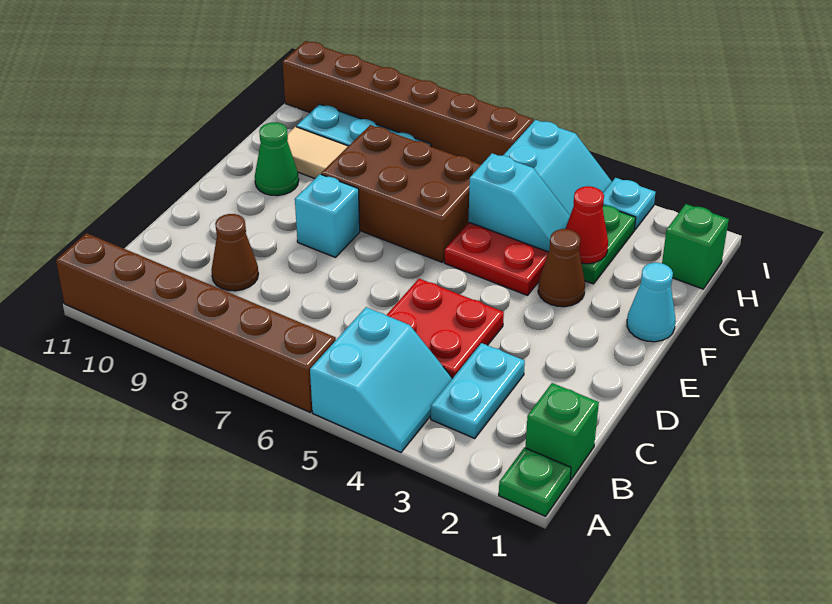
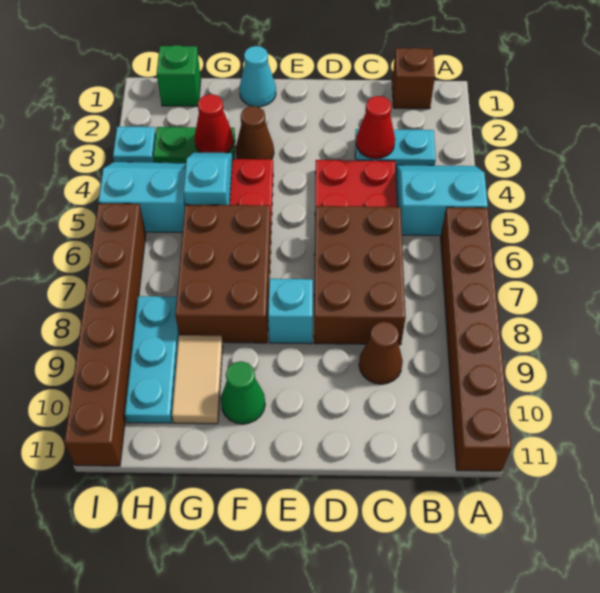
green plate A1 level 1 -> none
green brick B1 level 1 -> brown brick B1 level 1
none -> red cone C3 level 2
none -> brown brick C6:D8 level 1

